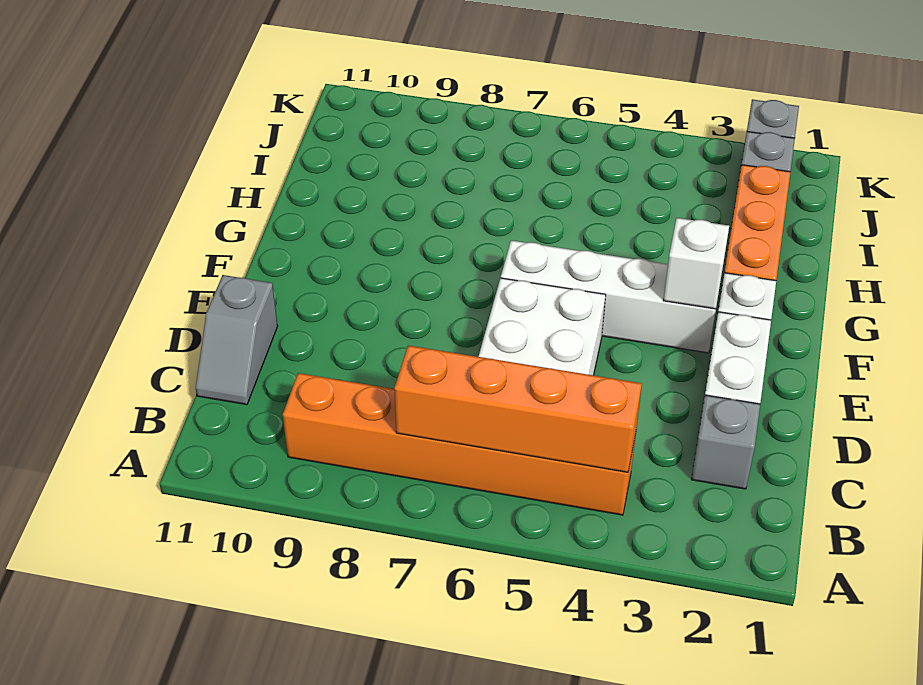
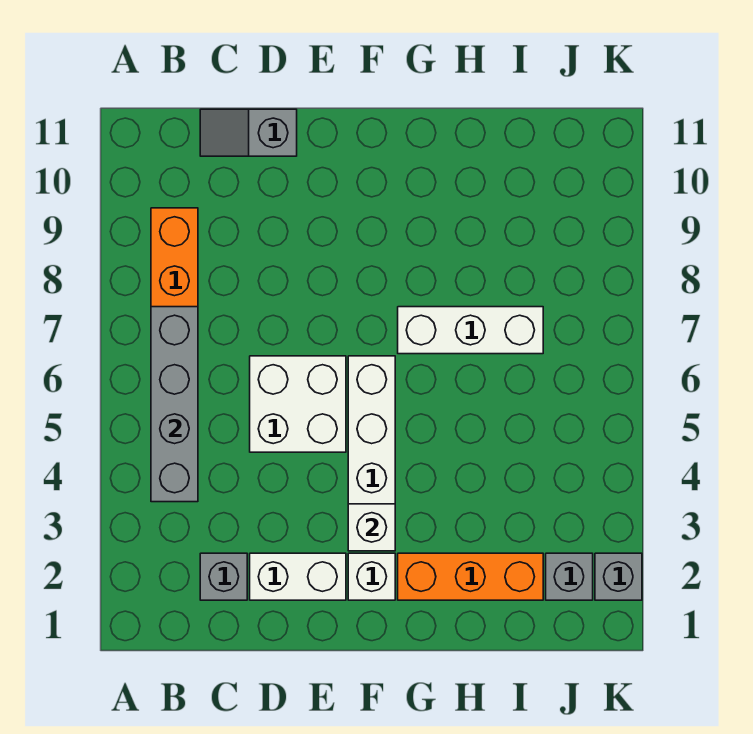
orange brick B4:B7 level 2 -> grey brick B4:B7 level 2
none -> white brick G7:I7 level 1

